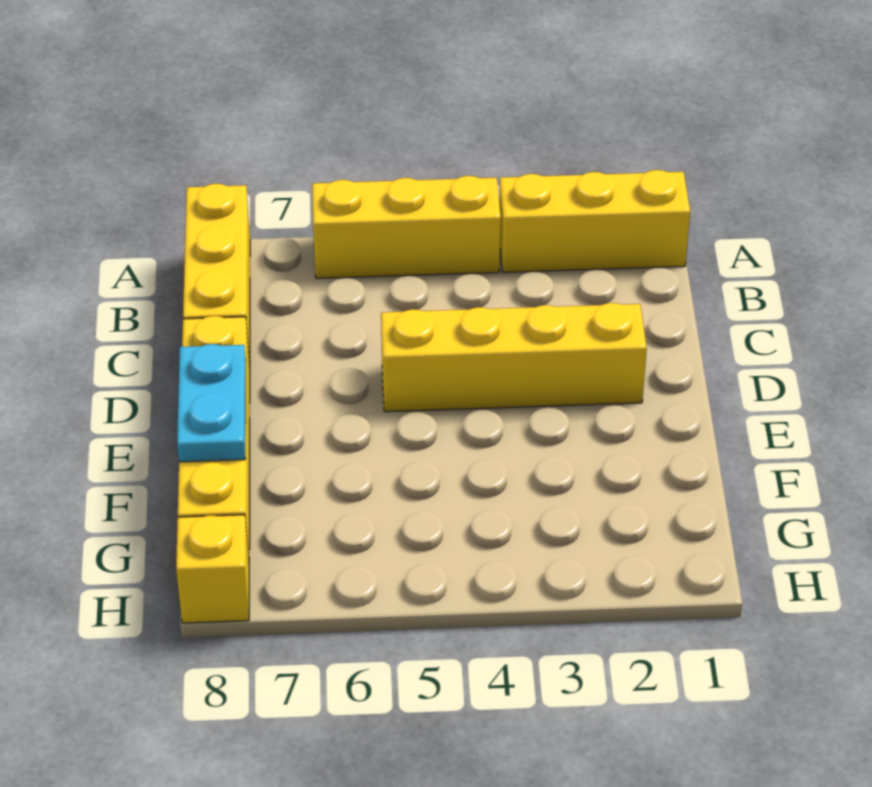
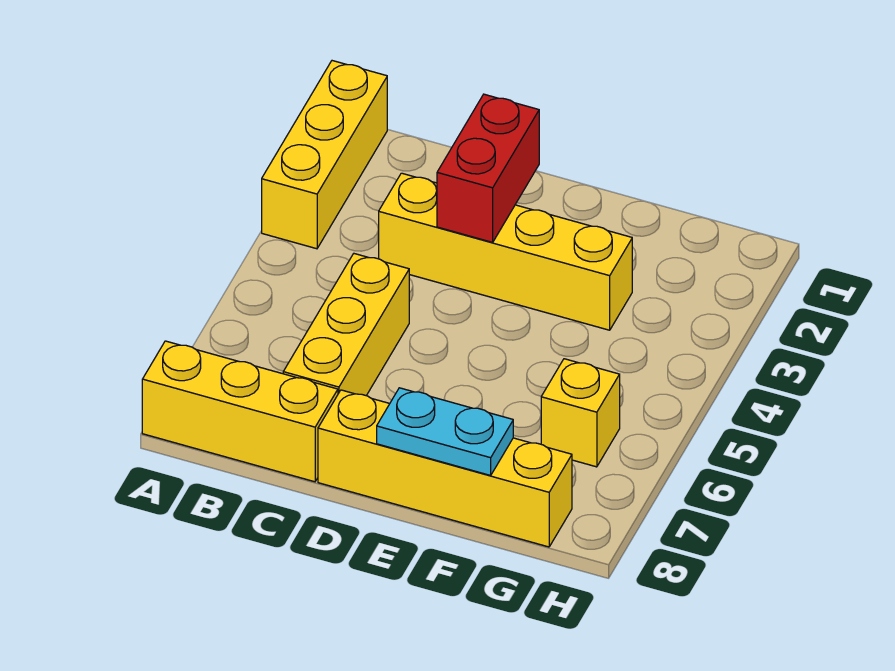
yellow brick A4:A6 level 1 -> yellow brick C5:C7 level 1
yellow brick D2:D5 level 1 -> yellow brick C3:F3 level 1
none -> red brick D2:D3 level 2
yellow brick H8 level 1 -> yellow brick G6 level 1

